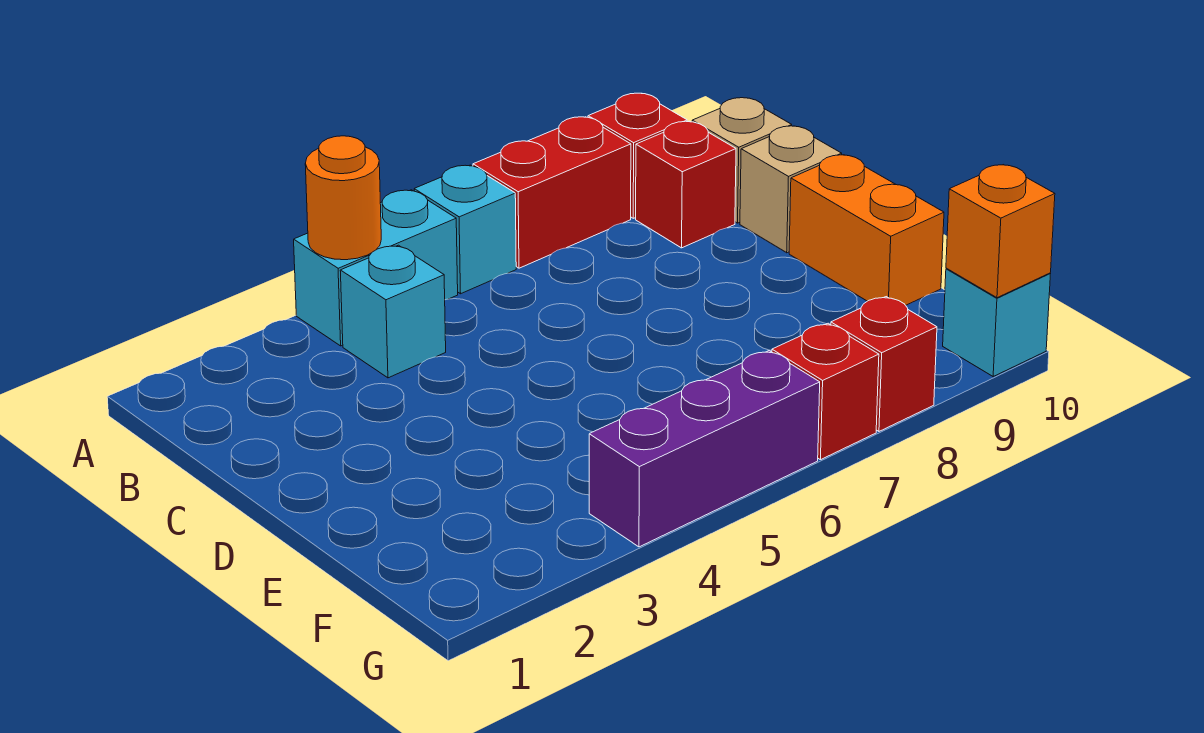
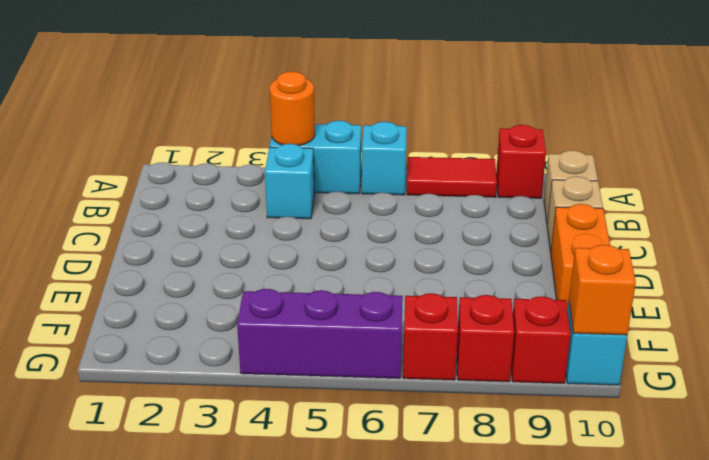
red brick A7:A8 level 1 -> red tile A7:A8 level 1
red brick B9 level 1 -> red brick G9 level 1

